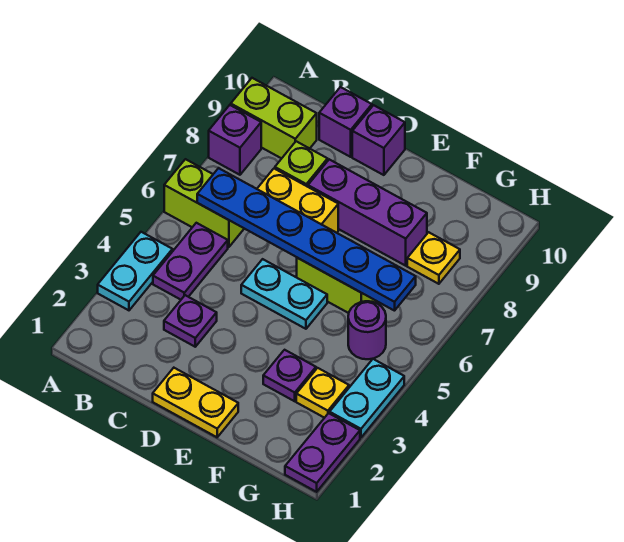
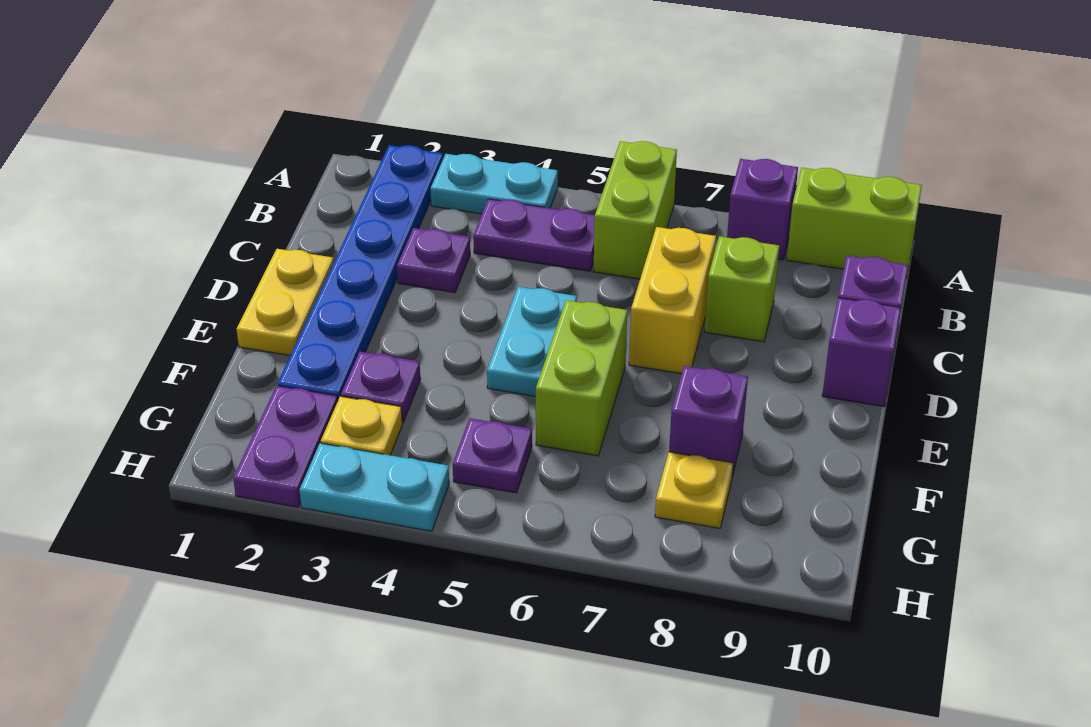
lime brick A9:B9 level 1 -> lime brick A9:A10 level 1
blue plate B6:G6 level 2 -> blue plate A2:F2 level 1
purple brick D8:F8 level 1 -> purple brick F8 level 1
purple round brick G5 level 1 -> purple plate G5 level 1
purple plate H1:H2 level 1 -> purple plate G2:H2 level 1

